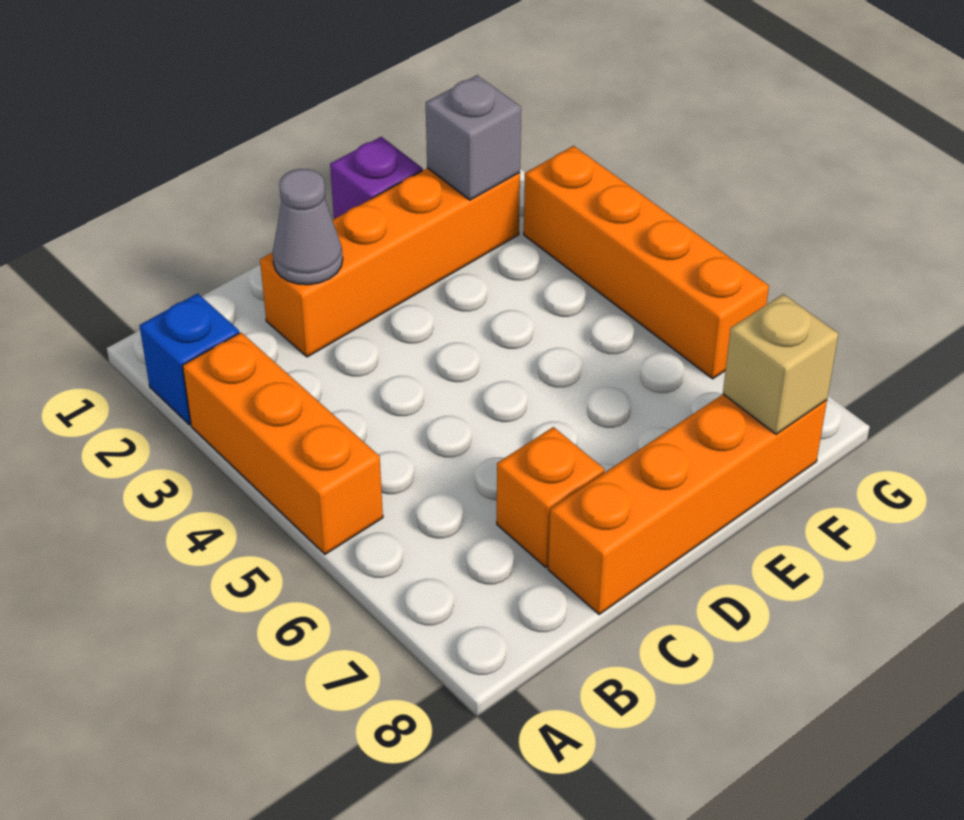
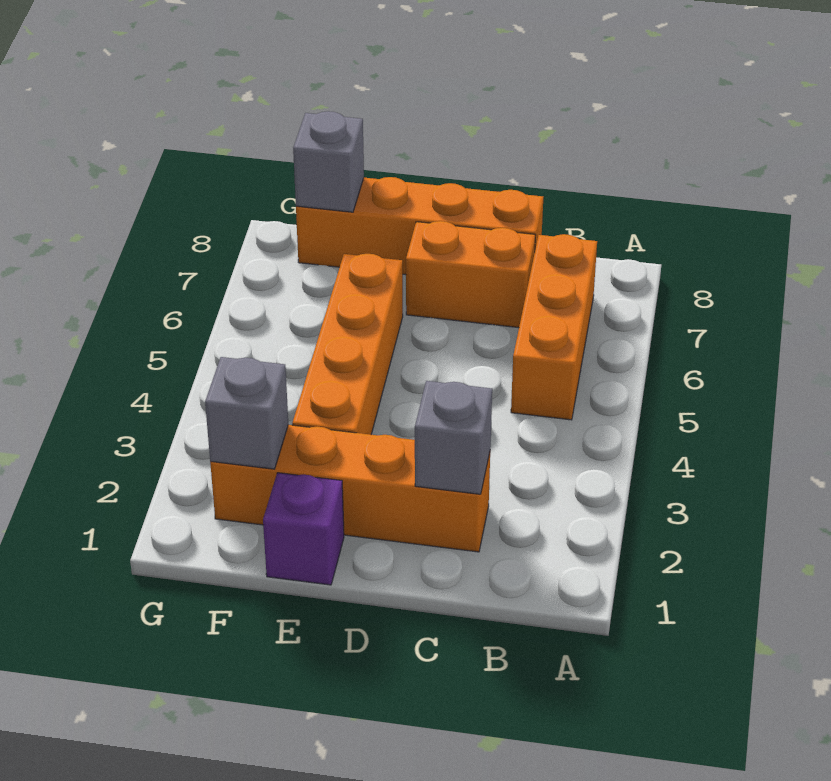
blue brick A2 level 1 -> none
orange brick A3:A5 level 1 -> orange brick B5:B7 level 1
grey cone C2 level 2 -> grey brick C2 level 2
orange brick C7 level 1 -> orange brick C7:D7 level 1
tan brick F8 level 2 -> grey brick F8 level 2
orange brick G3:G6 level 1 -> orange brick E3:E6 level 1

